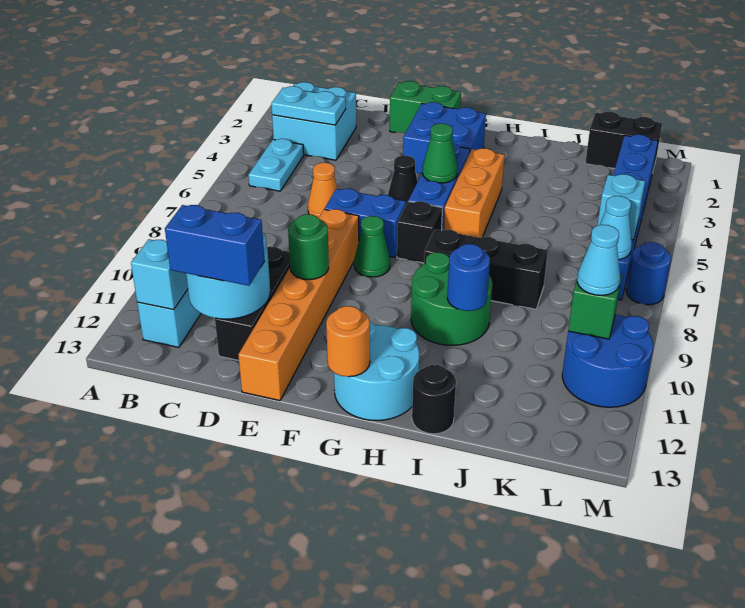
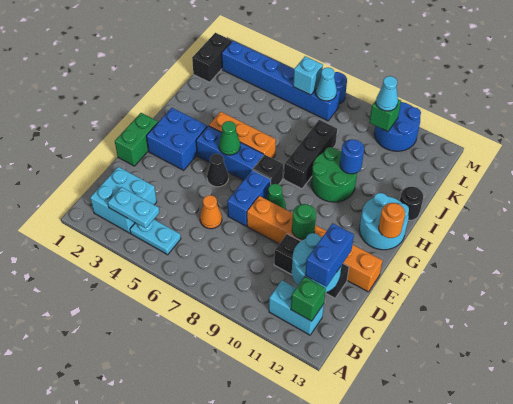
cyan plate B3:C3 level 2 -> cyan plate B3:B4 level 2
cyan brick B12 level 2 -> green brick B12 level 2

